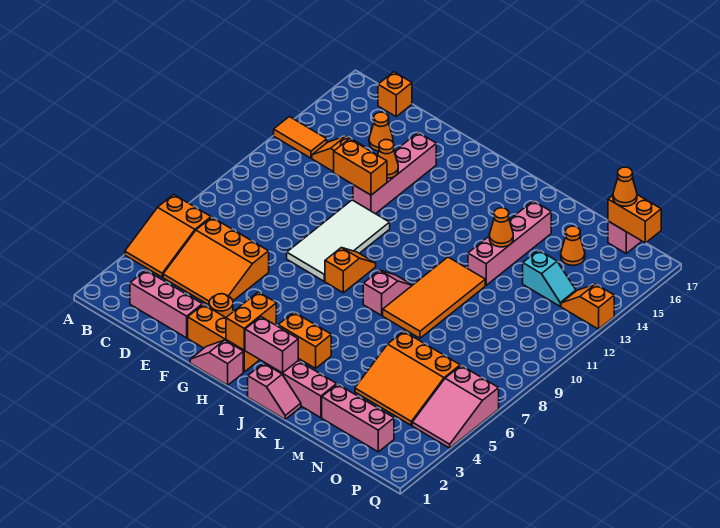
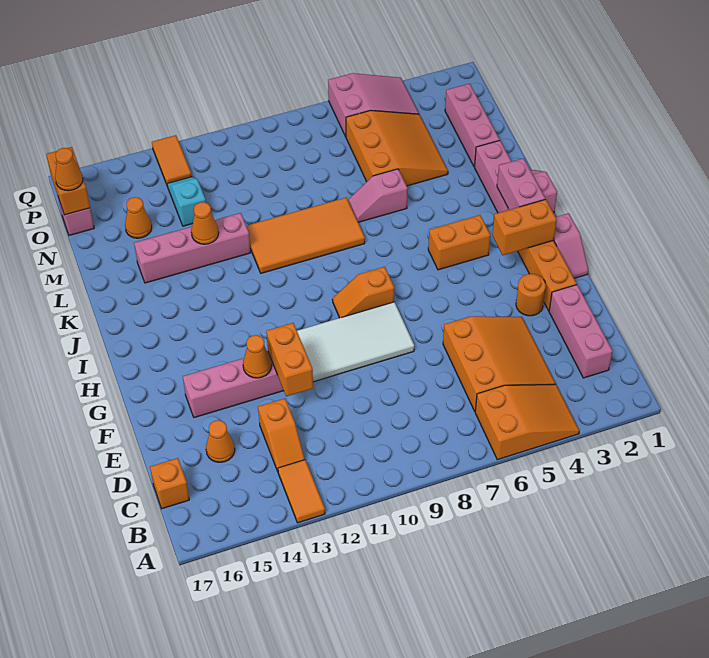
orange brick I4:J4 level 1 -> orange brick I4:I5 level 1
pink slope J8:J9 level 1 top 8 -> pink slope L6:L7 level 1 top 6
orange slope P13:Q13 level 1 top Q -> orange tile P13:Q13 level 1

